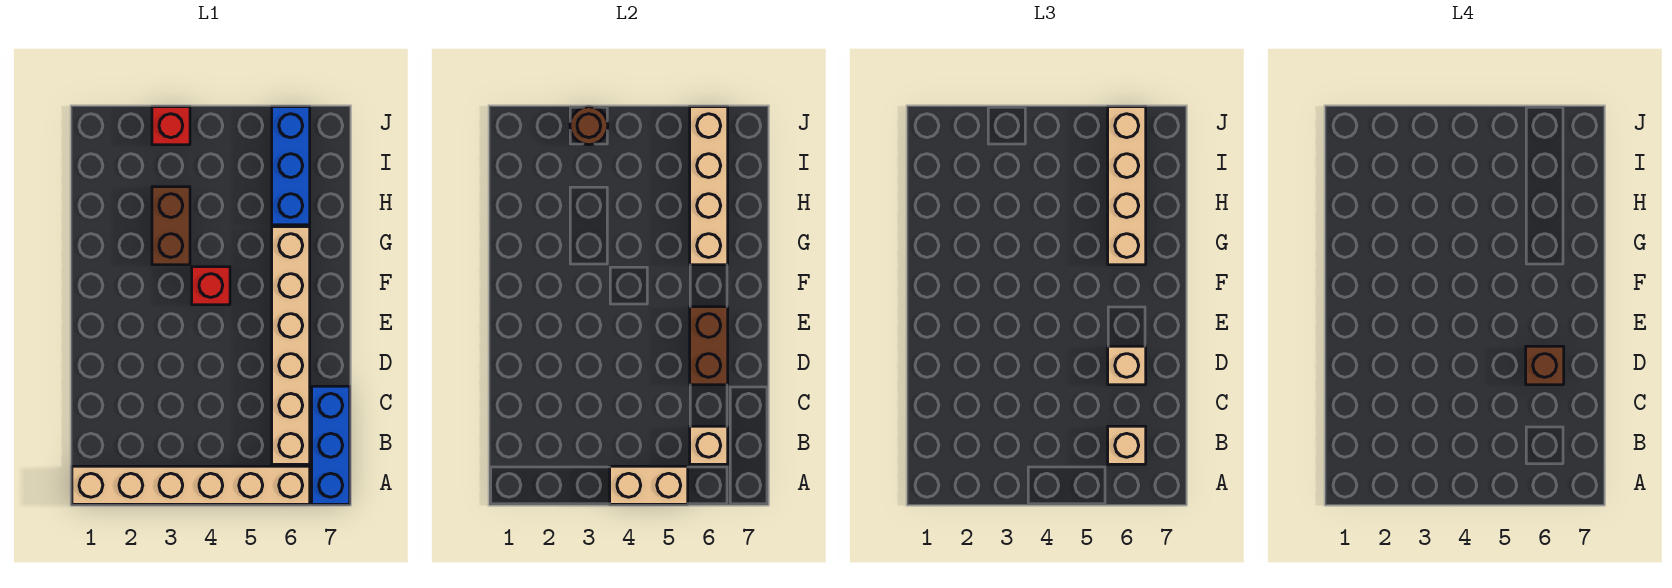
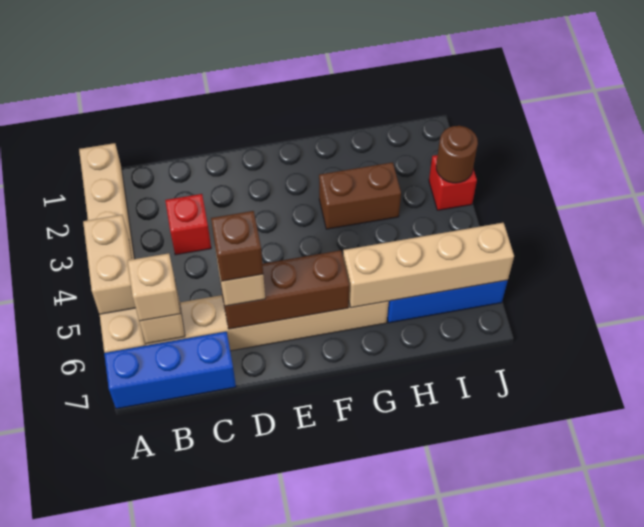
brown brick D6:E6 level 2 -> brown brick D6:F6 level 2
red brick F4 level 1 -> red brick C3 level 1
tan brick G6:J6 level 3 -> none

